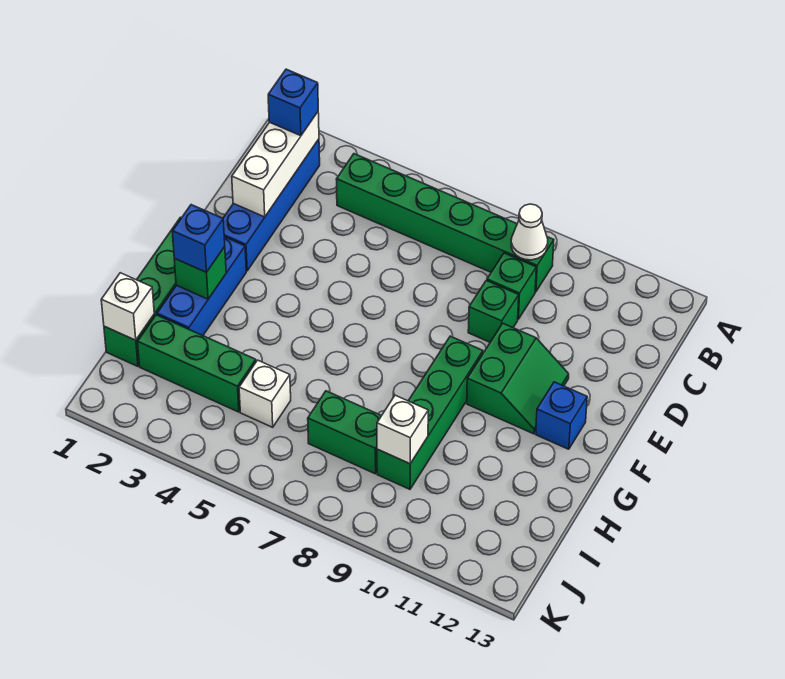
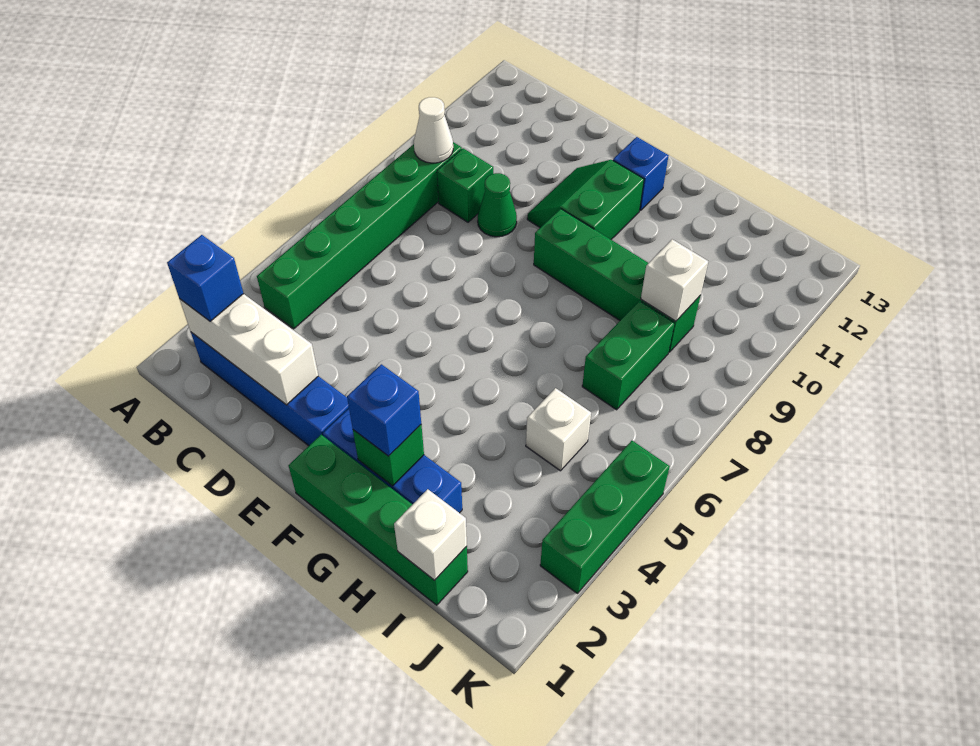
green brick D9 level 1 -> green cone D9 level 1
green slope E10:F11 level 1 top 10 -> green slope E10:F11 level 1 top F
green brick I2:I4 level 1 -> green brick K3:K5 level 1

